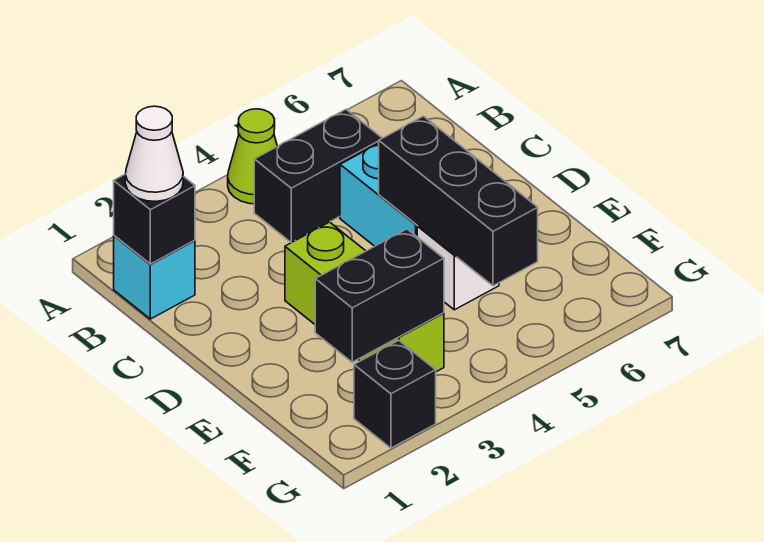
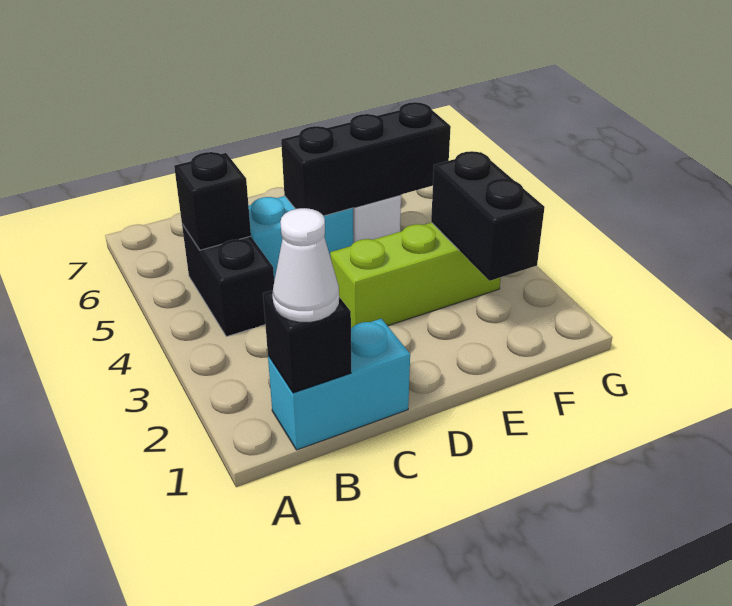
lime cone A4 level 1 -> none
cyan brick B1 level 1 -> cyan brick B1:C1 level 1
black brick G2 level 1 -> black brick B5 level 2

